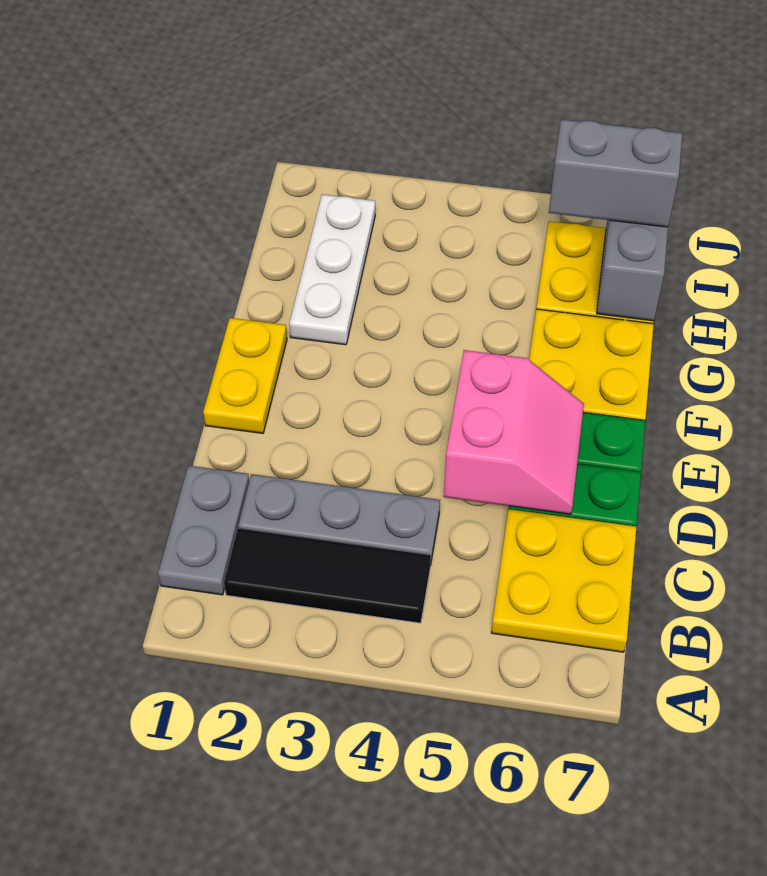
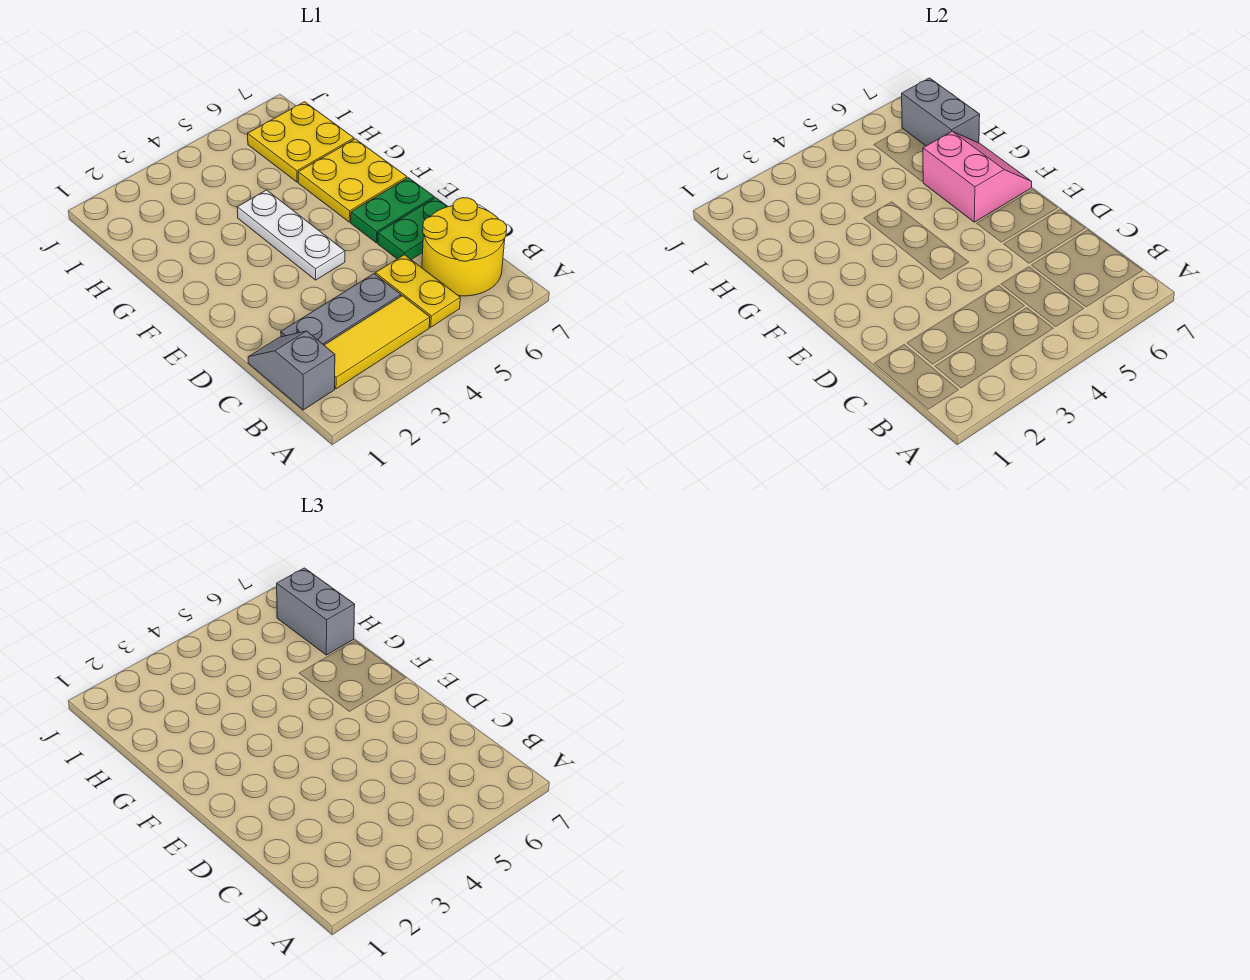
grey plate B1:C1 level 1 -> grey slope B1:C1 level 1 top B
black tile B2:B4 level 1 -> yellow tile B2:B4 level 1
yellow plate B6:C7 level 1 -> yellow round brick B6:C7 level 1
pink slope D5:E6 level 2 top 5 -> pink slope F6:G7 level 2 top 6
yellow plate E1:F1 level 1 -> yellow plate B5:C5 level 1
white plate G2:I2 level 1 -> white plate E4:G4 level 1
grey brick I6:I7 level 3 -> grey brick H7:I7 level 3

